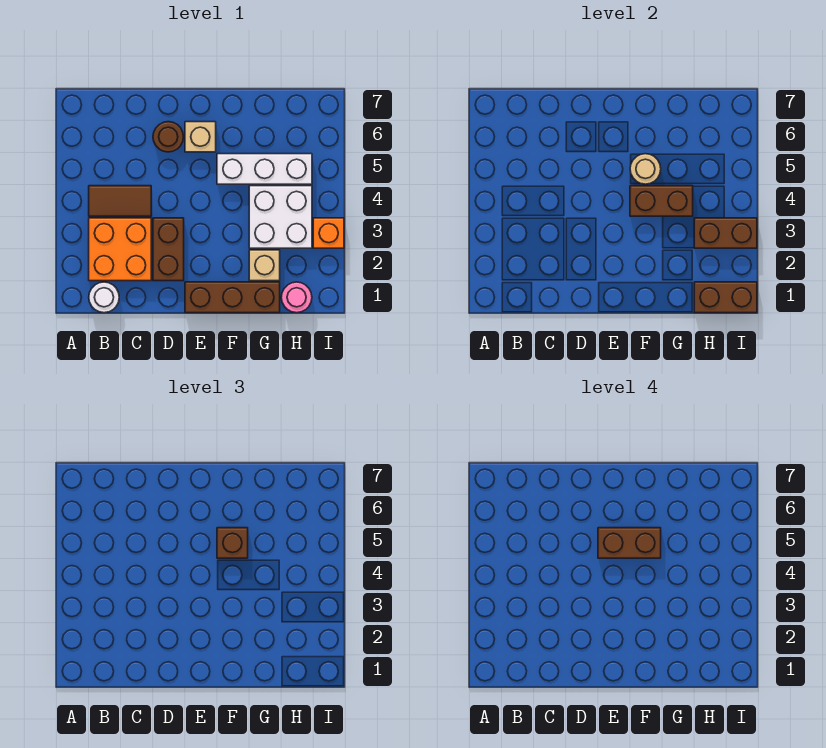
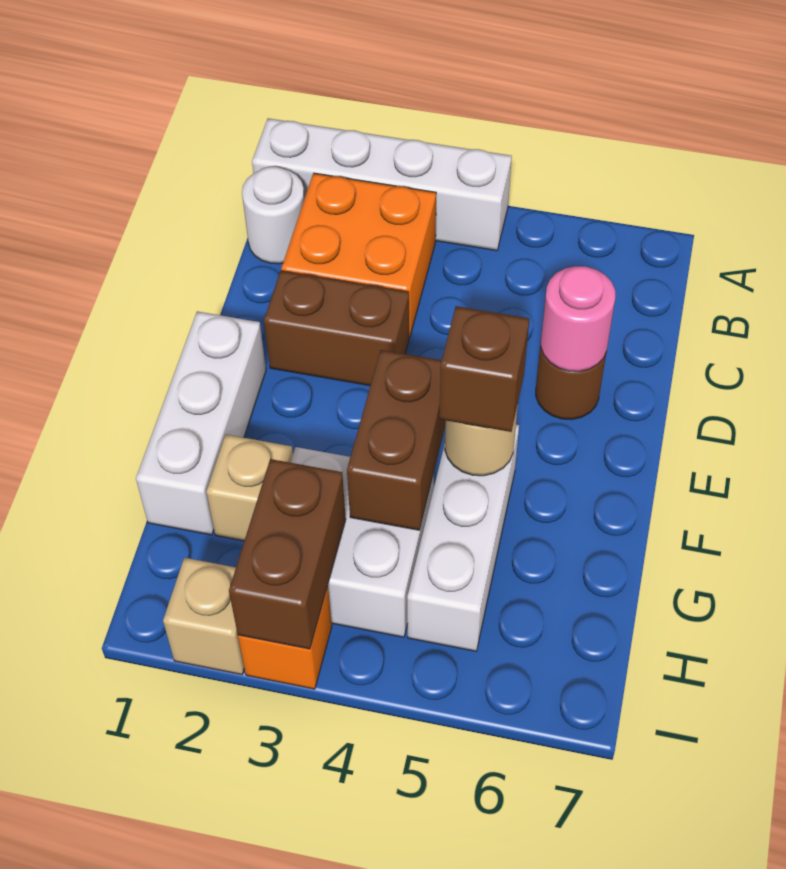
none -> white brick A1:A4 level 1
brown tile B4:C4 level 1 -> none
brown brick E1:G1 level 1 -> white brick E1:G1 level 1
brown brick E5:F5 level 4 -> none
tan brick E6 level 1 -> tan brick I2 level 1
pink round brick H1 level 1 -> pink round brick D6 level 2
brown brick H1:I1 level 2 -> none

